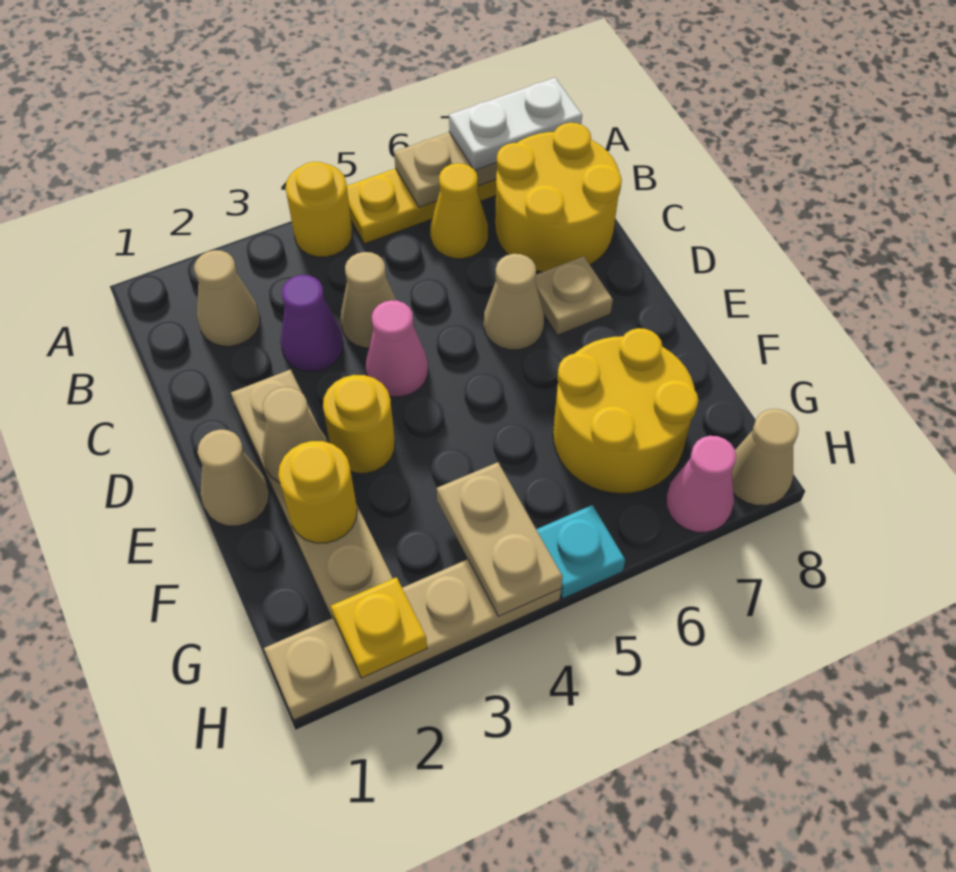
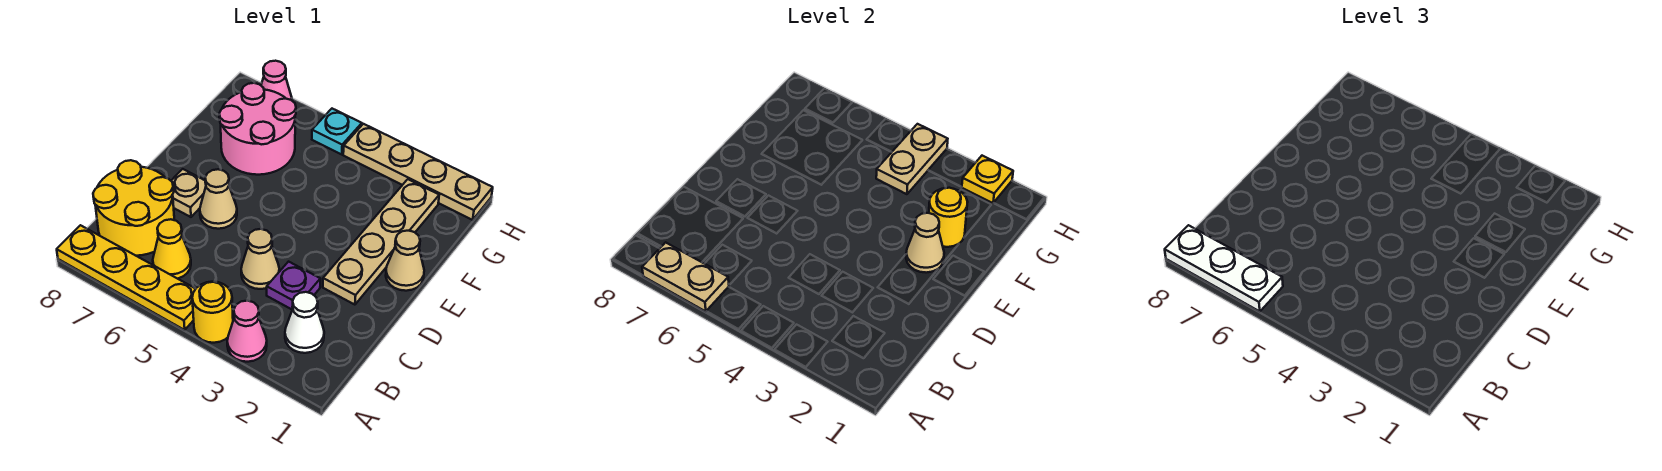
white plate A7:A8 level 3 -> white plate A6:A8 level 3
tan cone B2 level 1 -> white cone B2 level 1
purple cone C3 level 1 -> purple plate C3 level 1
pink cone D4 level 1 -> pink cone A3 level 1
yellow round brick E3 level 1 -> none
yellow round brick F6:G7 level 1 -> pink round brick F6:G7 level 1
tan cone H8 level 1 -> none

